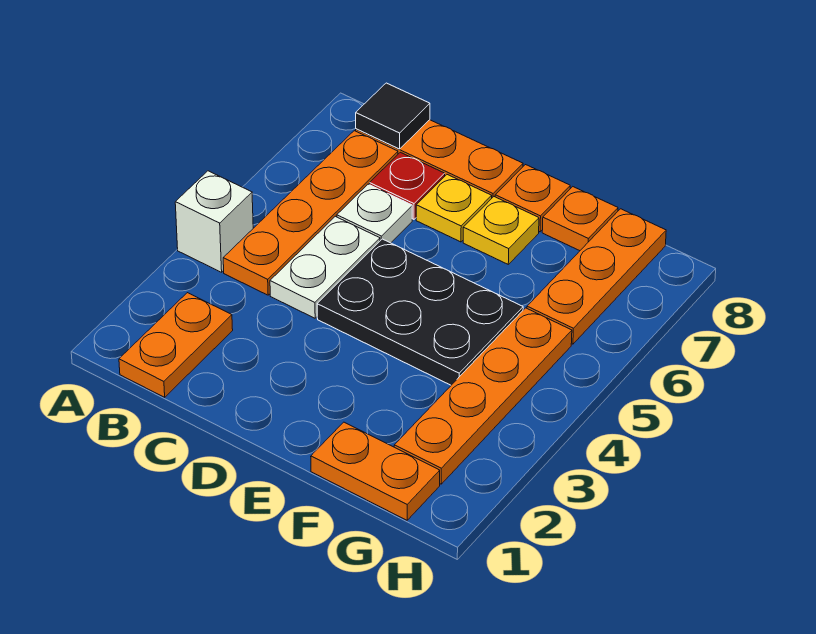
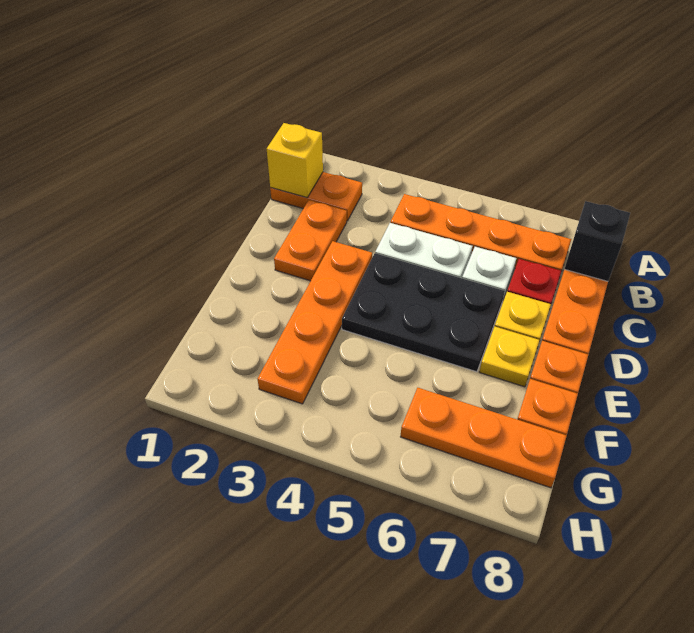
white brick A4 level 1 -> none
none -> yellow brick B1 level 2
black tile B8 level 2 -> black brick B8 level 2
black plate D4:F5 level 1 -> black plate D4:E6 level 1
orange plate F1:G1 level 1 -> orange plate C2:D2 level 1
orange plate G2:G5 level 1 -> orange plate D3:G3 level 1

